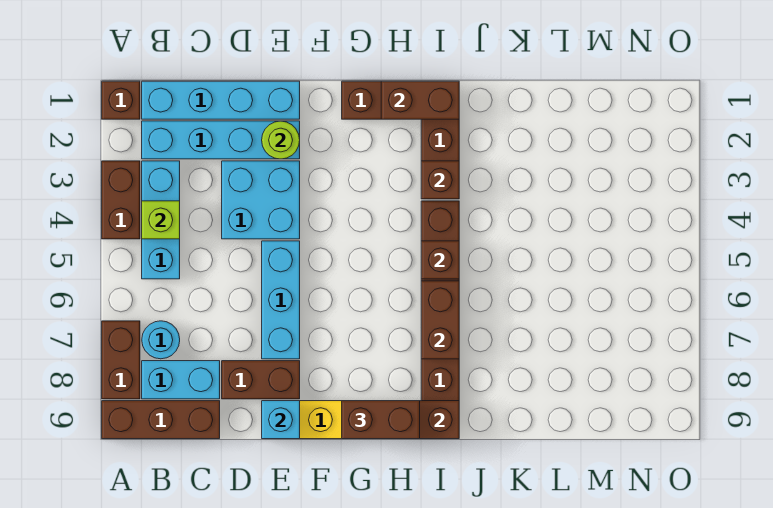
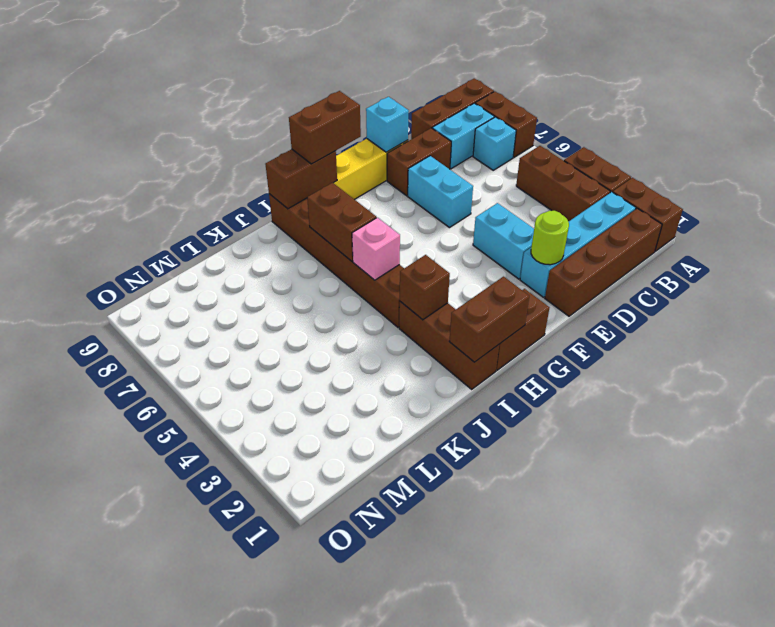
brown brick A1 level 1 -> brown brick A1:A2 level 1
cyan brick B1:E1 level 1 -> brown brick B1:E1 level 1
cyan brick B3:B5 level 1 -> brown brick B3:B5 level 1
lime brick B4 level 2 -> none
cyan round brick B7 level 1 -> cyan brick B7 level 1
cyan brick D3:E4 level 1 -> cyan brick E3:E4 level 1
cyan brick E5:E7 level 1 -> cyan brick E6:E7 level 1
brown brick I5 level 2 -> pink brick I5 level 2

